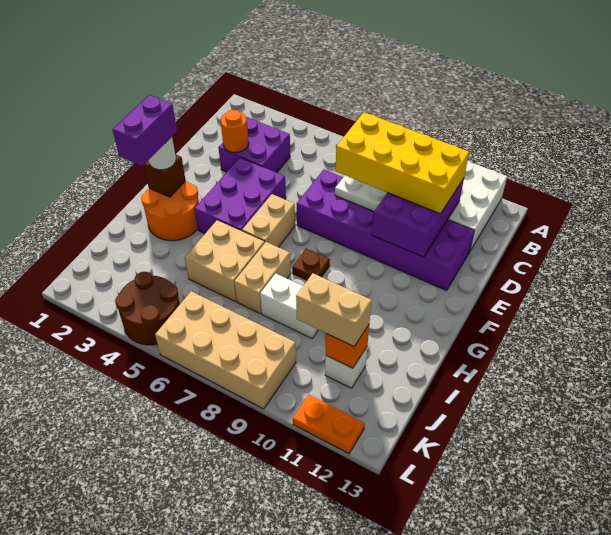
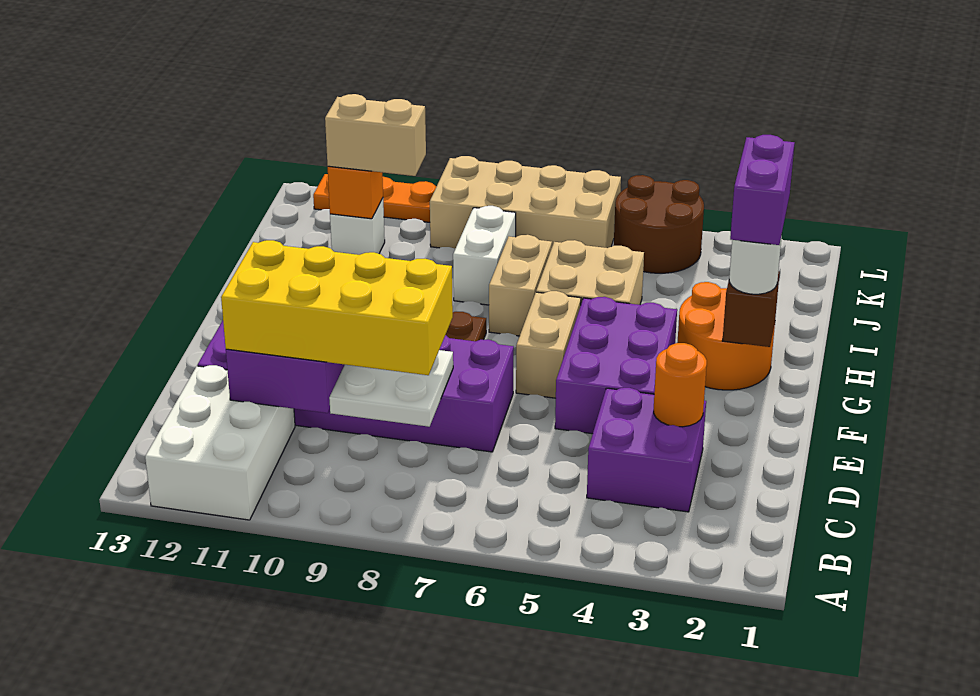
white brick I8:I9 level 1 -> white brick I8:J8 level 1
orange plate L11:L12 level 1 -> orange plate L10:L12 level 1

